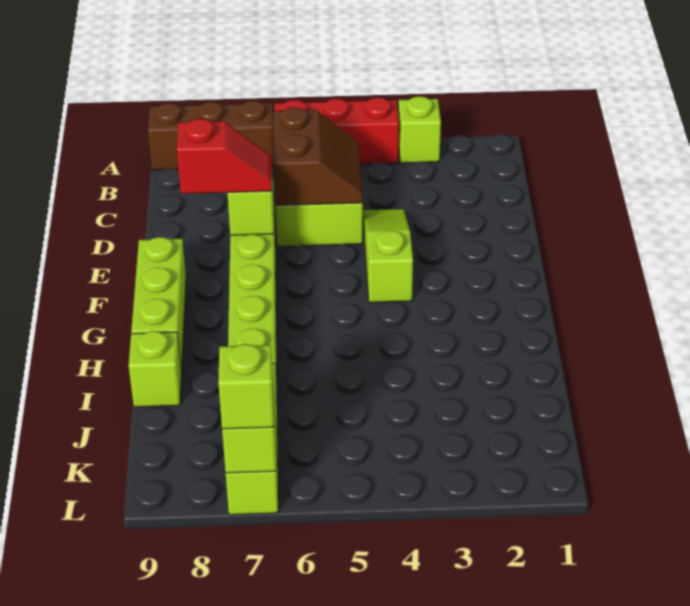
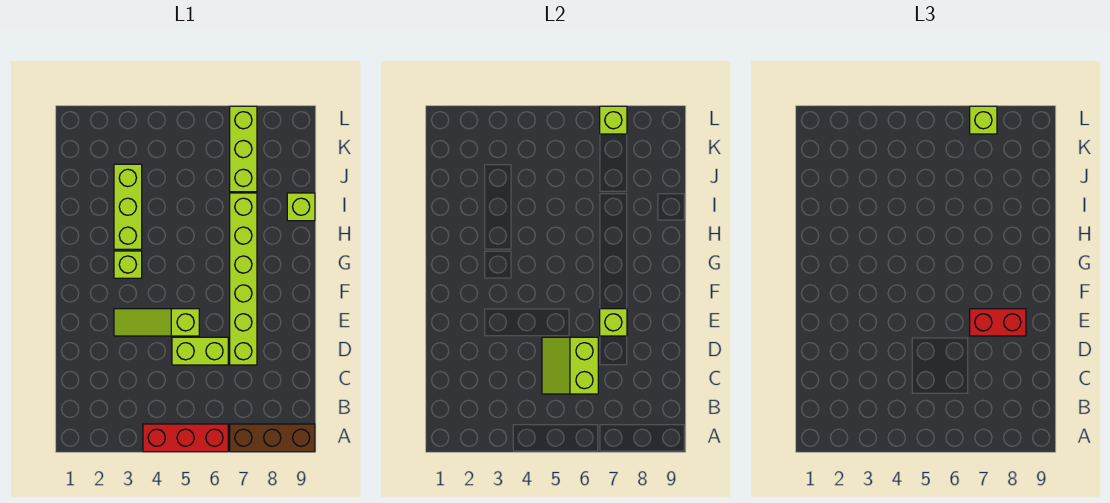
lime brick A3 level 1 -> lime brick G3 level 1
brown slope C5:D6 level 2 top 6 -> lime slope C5:D6 level 2 top 6
lime slope D4:F4 level 1 top F -> lime slope E3:E5 level 1 top 5
red slope E7:E8 level 3 top 8 -> red brick E7:E8 level 3
lime brick F9:H9 level 1 -> lime brick H3:J3 level 1

